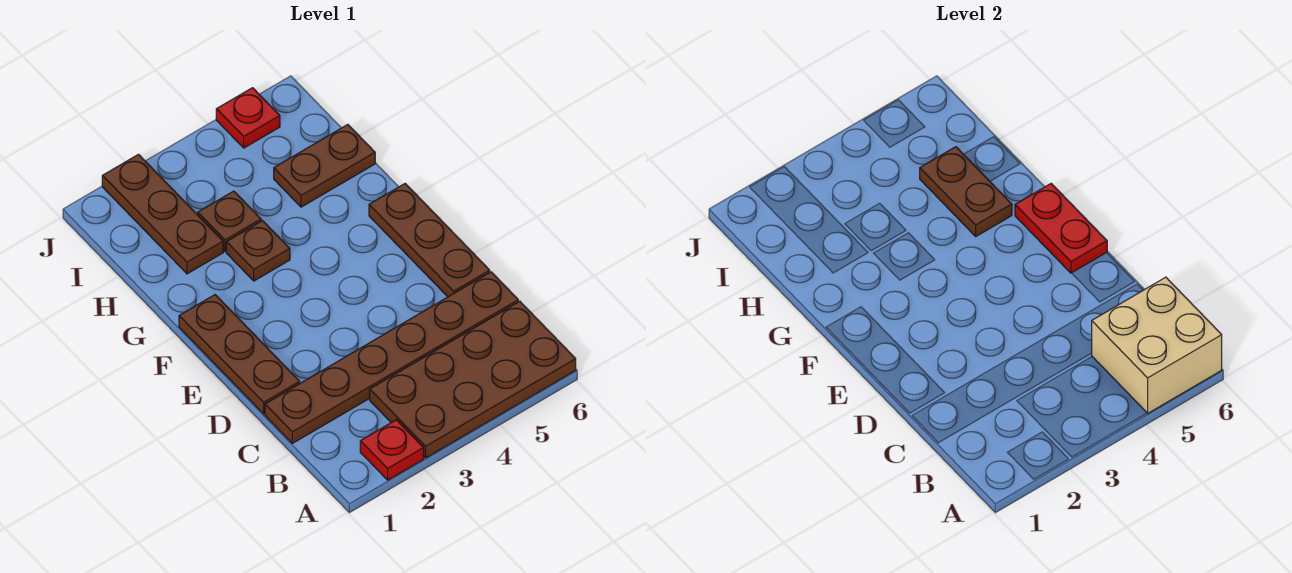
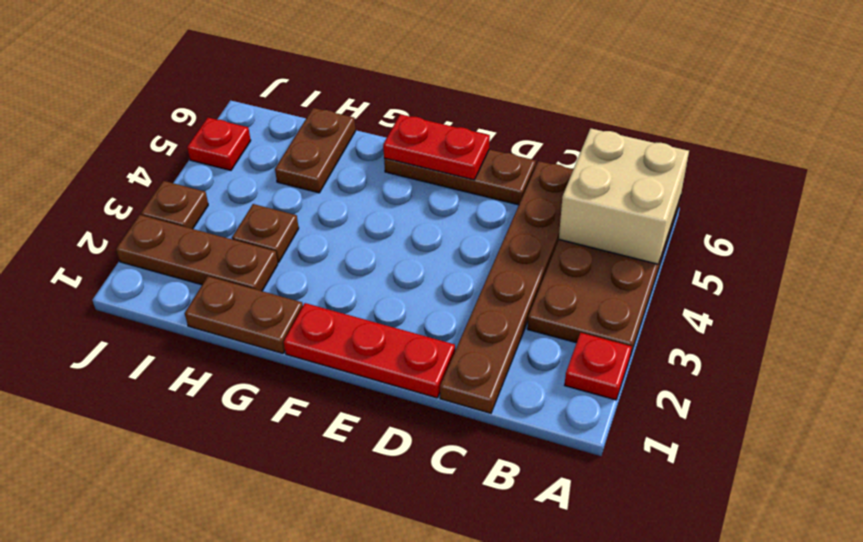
brown plate D1:F1 level 1 -> red plate D1:F1 level 1
brown plate G3 level 1 -> brown plate J3 level 1
brown plate G5:H5 level 2 -> brown plate G1:H1 level 1

